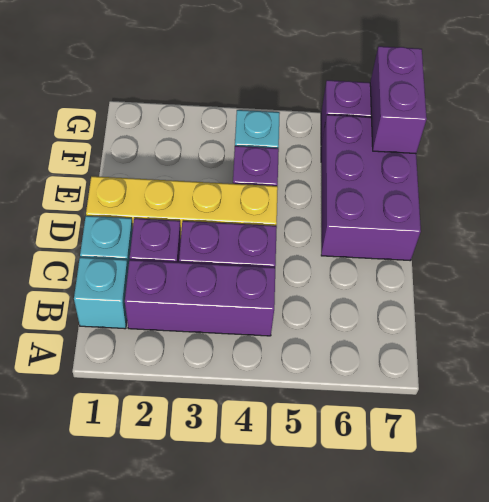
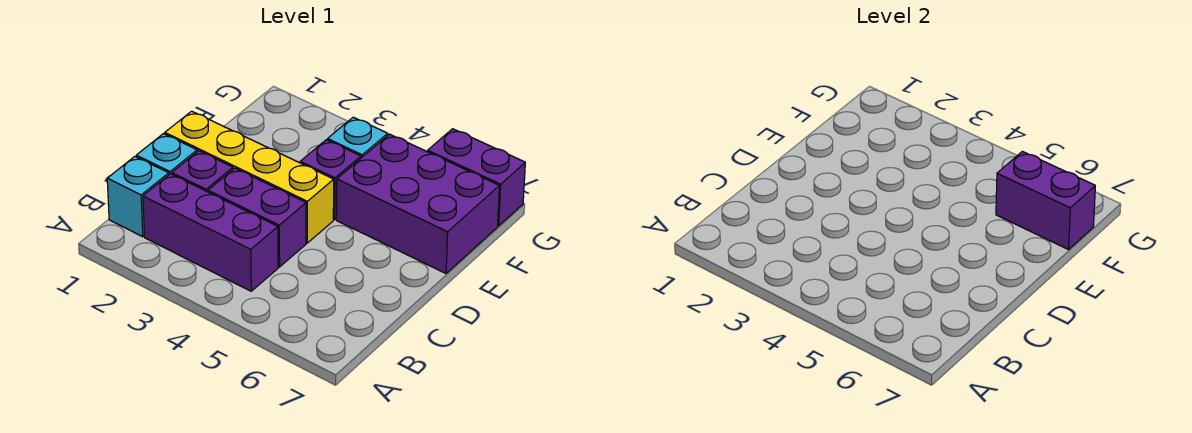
purple brick D6:F7 level 1 -> purple brick E5:F7 level 1
purple brick F7:G7 level 2 -> purple brick F6:F7 level 2

